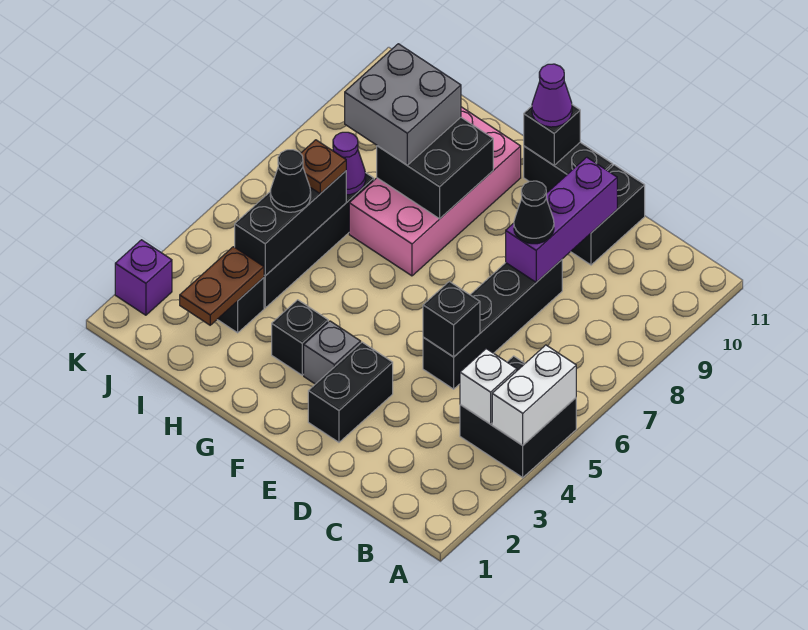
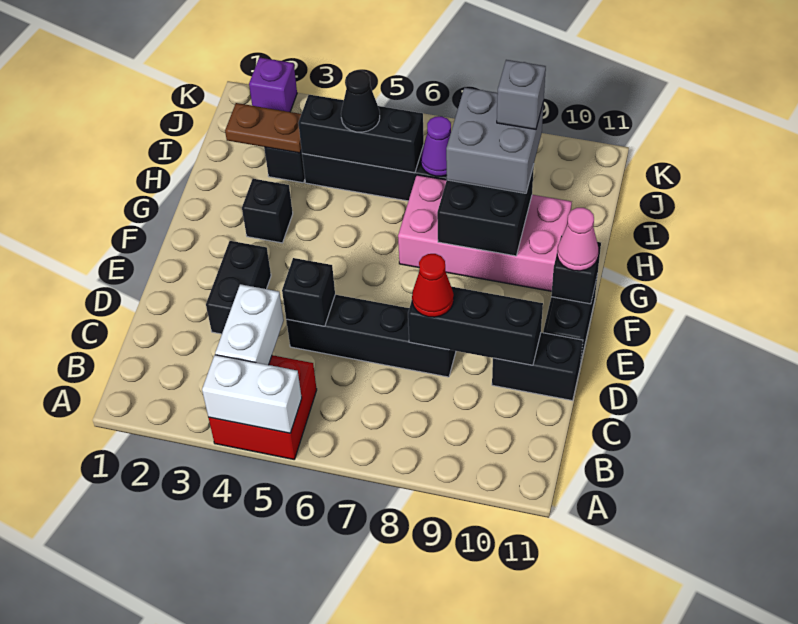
black brick A4:B5 level 1 -> red brick A4:B5 level 1
white brick B4 level 2 -> white brick B4:C4 level 2
purple brick D8:D10 level 2 -> black brick D8:D10 level 2
black cone D8 level 3 -> red cone D8 level 3
black brick E2:E3 level 1 -> black brick D3:E3 level 1
grey brick F3 level 1 -> grey brick I9 level 4
purple cone F11 level 3 -> pink cone F11 level 3
brown plate I6 level 3 -> none

